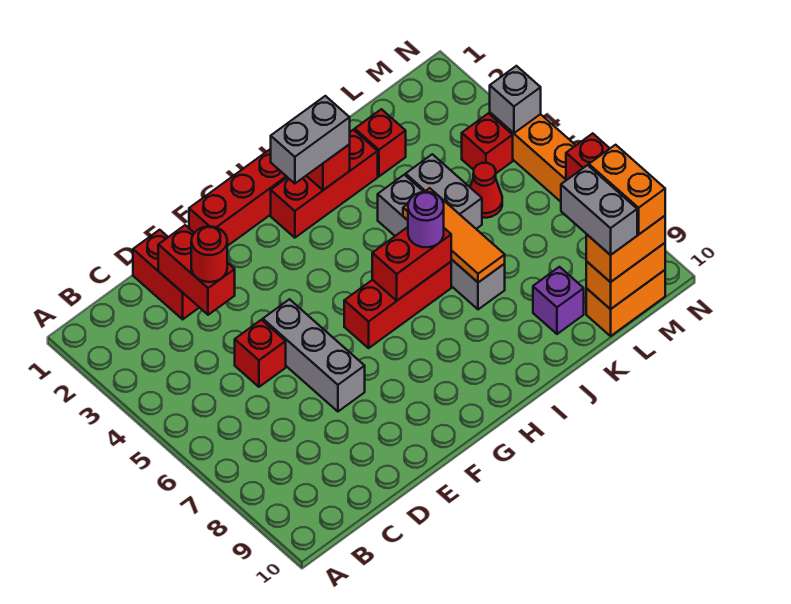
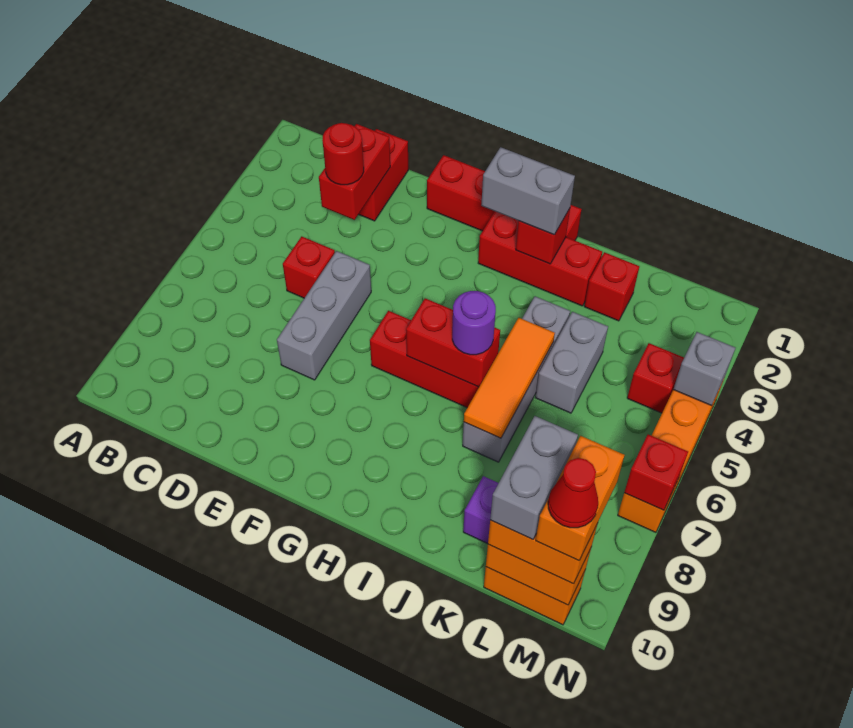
red cone L5 level 1 -> red cone M10 level 5

